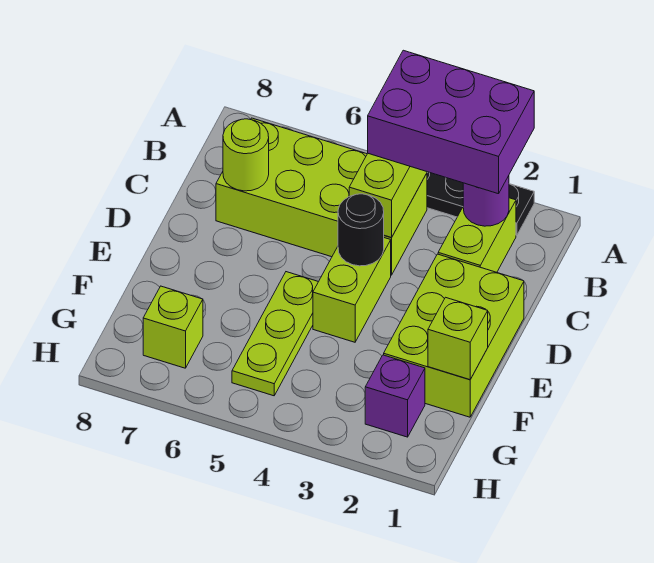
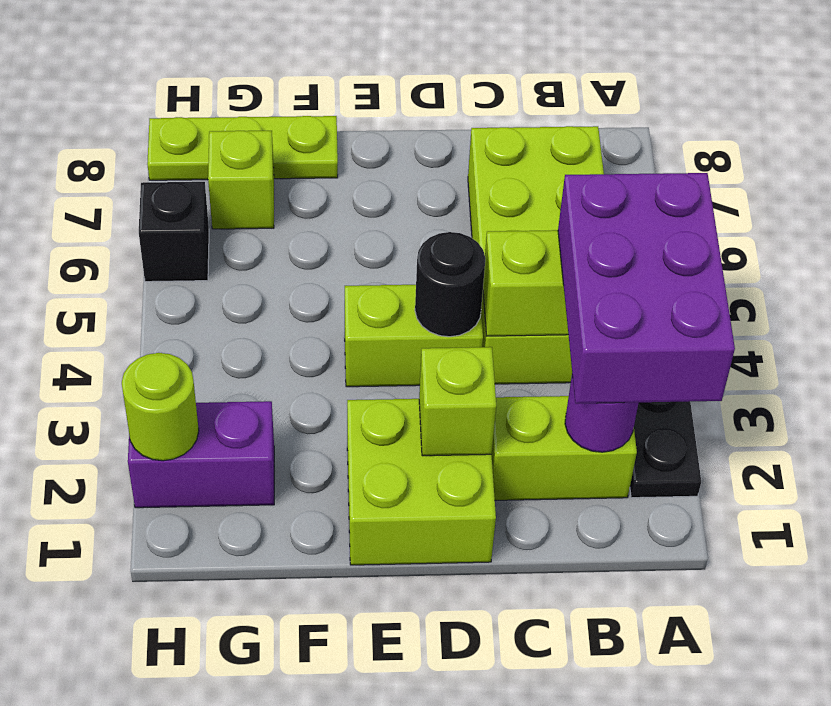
lime round brick C7 level 2 -> lime round brick H2 level 2
lime brick D1:F2 level 1 -> lime brick D1:E2 level 1
lime plate E5:G5 level 1 -> lime plate F8:H8 level 1
lime brick F1 level 2 -> lime brick D2 level 2
purple brick G2 level 1 -> purple brick G2:H2 level 1
none -> black brick H6 level 1

